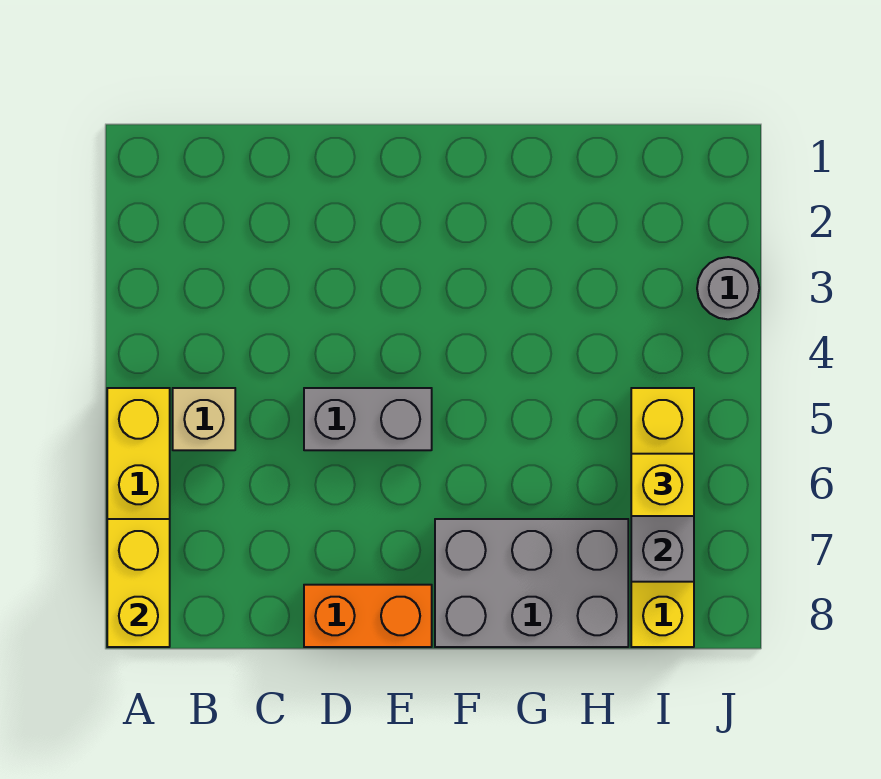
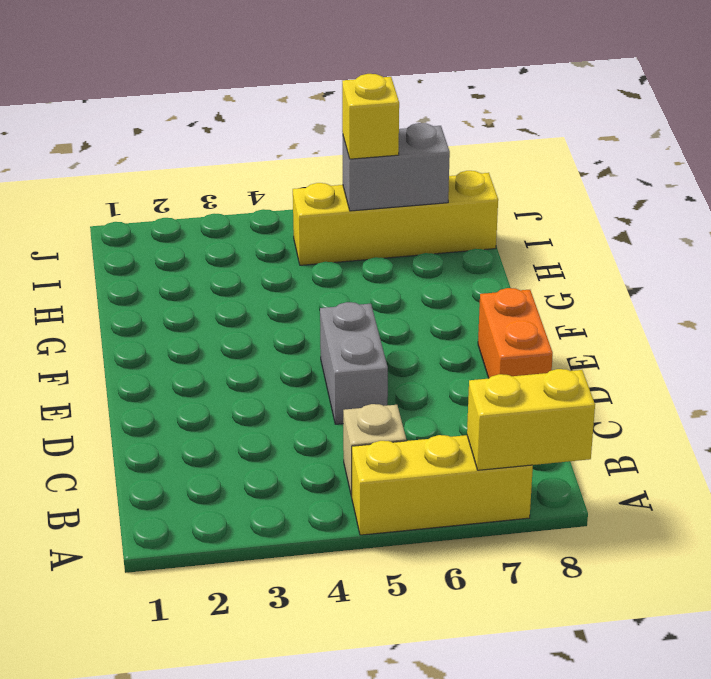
grey brick F7:H8 level 1 -> none
grey round brick J3 level 1 -> none

